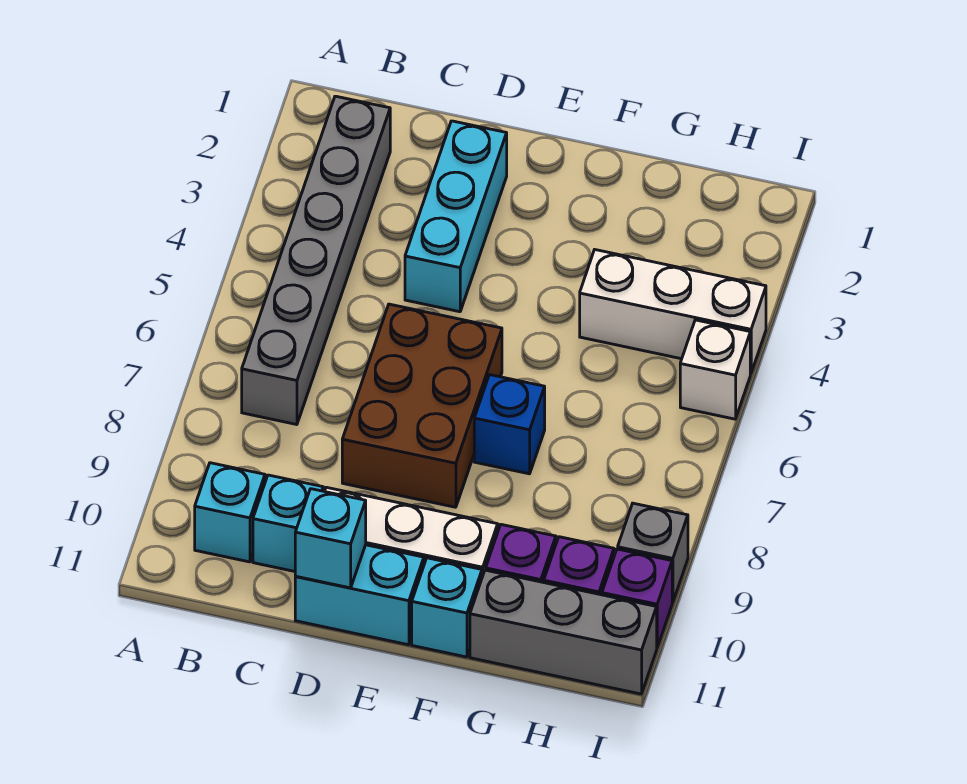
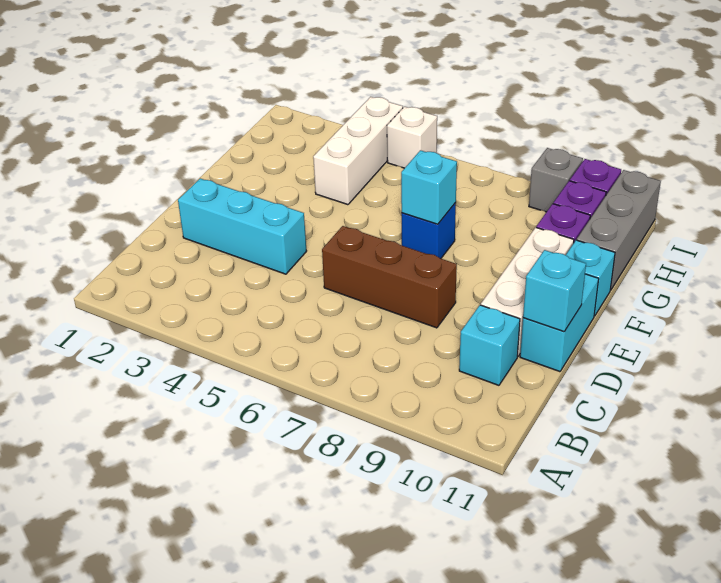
grey brick B2:B7 level 1 -> none
cyan brick B10 level 1 -> cyan brick F7 level 2
brown brick D6:E8 level 1 -> brown brick D6:D8 level 1

